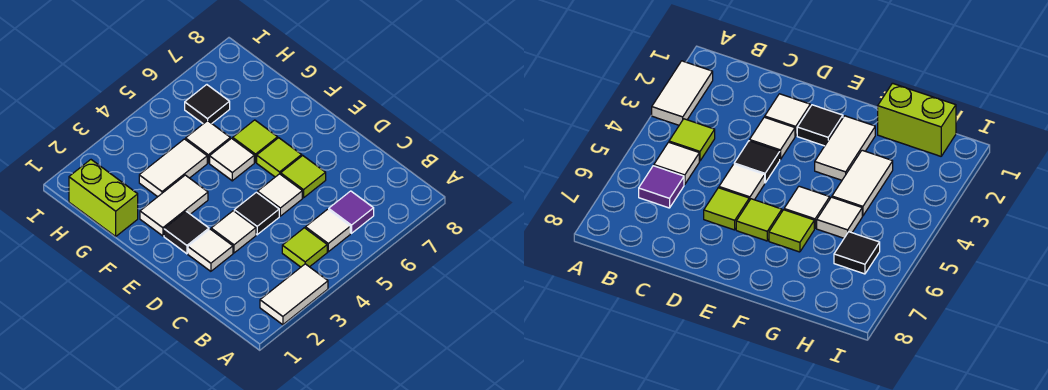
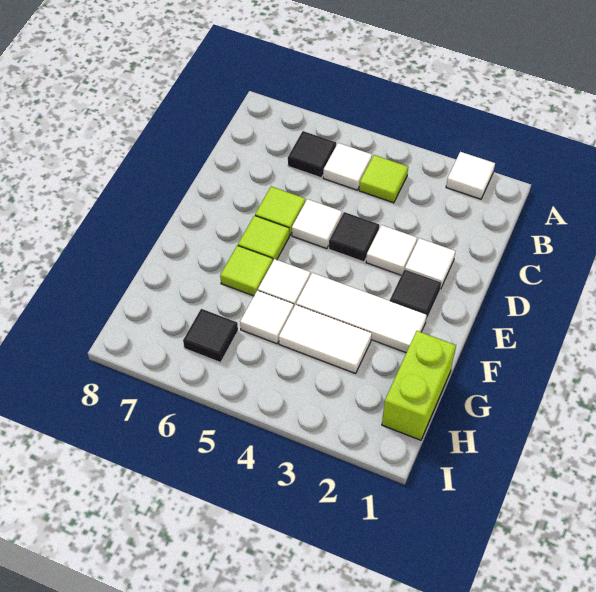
white tile A2:A3 level 1 -> white tile A2 level 1
purple tile B6 level 1 -> black tile B6 level 1
white tile F2:F3 level 1 -> white tile F2:F4 level 1

